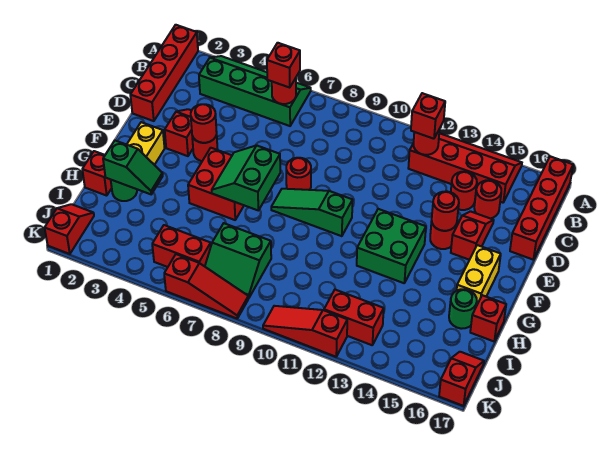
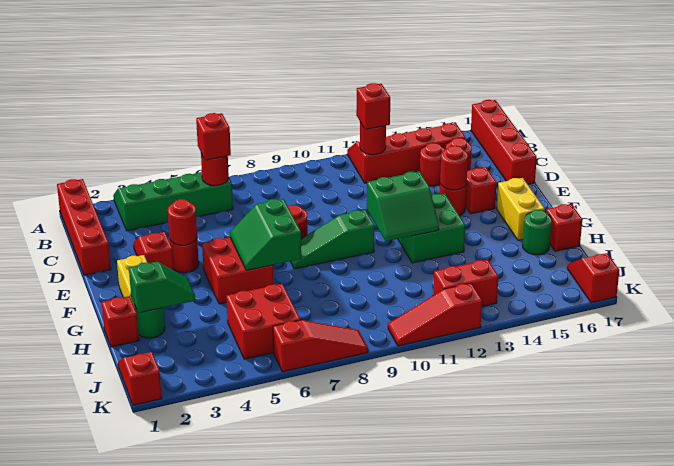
green slope I7:J8 level 1 top I -> green slope F11:G12 level 2 top F
red brick J5:J6 level 1 -> red brick I5:J6 level 1

